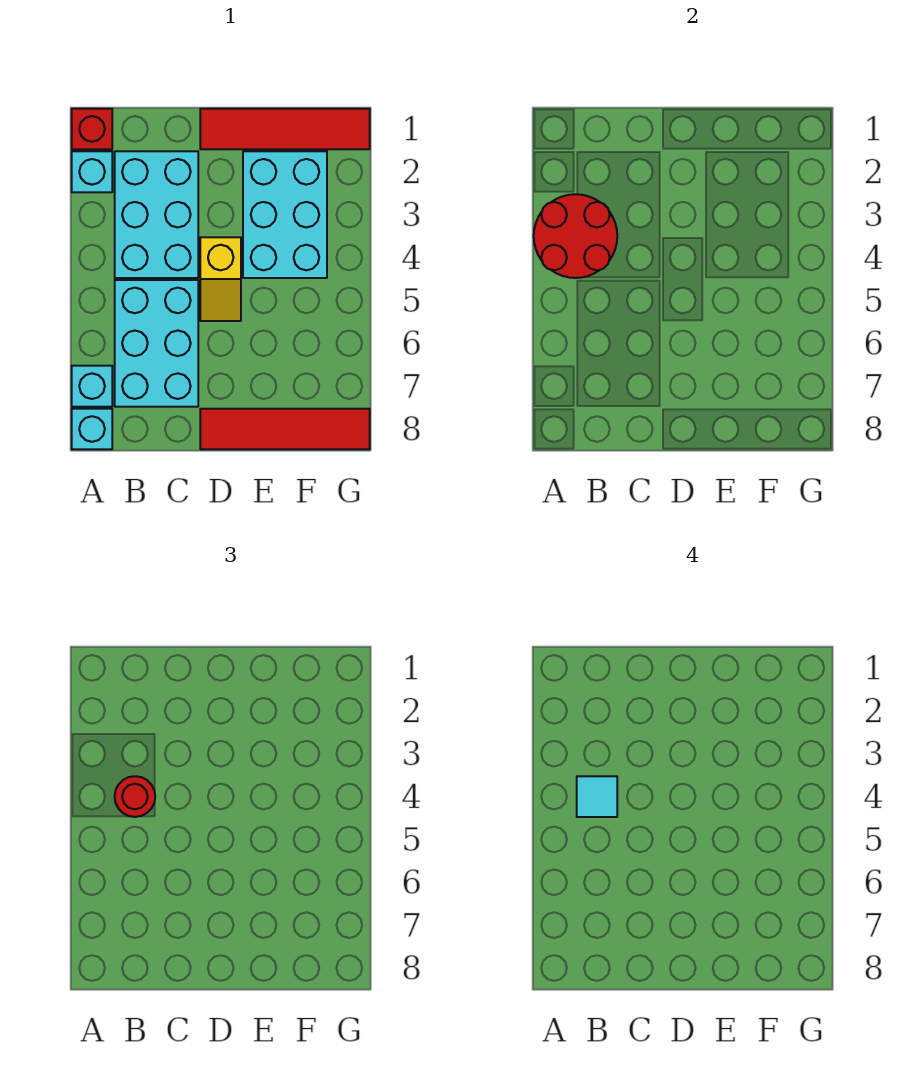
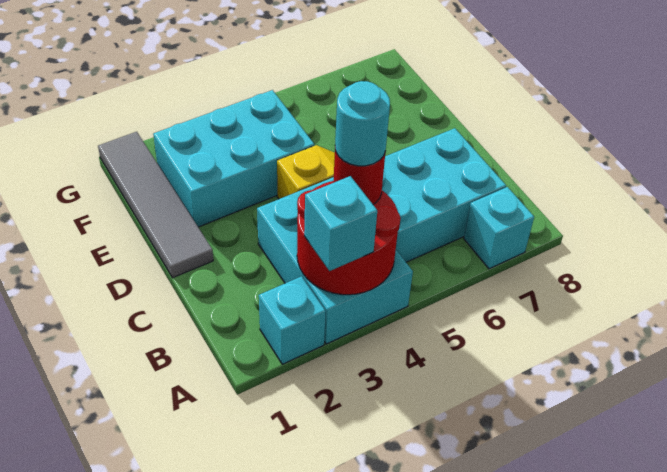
red brick A1 level 1 -> none
cyan brick A8 level 1 -> cyan brick A3 level 3
cyan brick B2:C4 level 1 -> cyan brick A3:C4 level 1
cyan tile B4 level 4 -> cyan round brick B4 level 4
red tile D1:G1 level 1 -> grey tile D1:G1 level 1
red tile D8:G8 level 1 -> none

